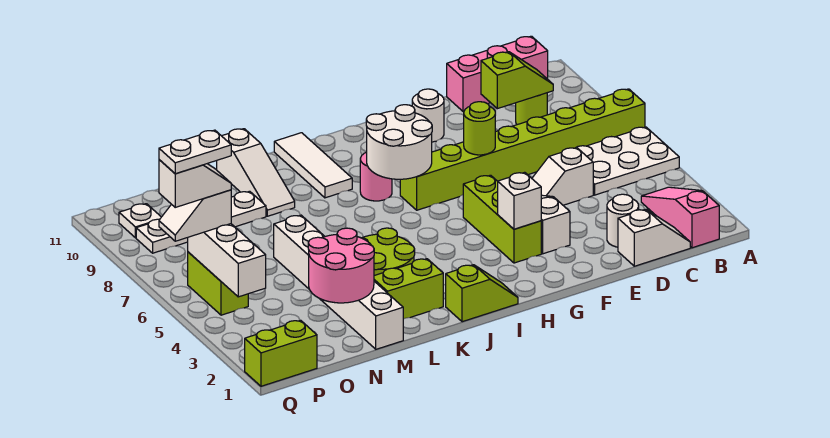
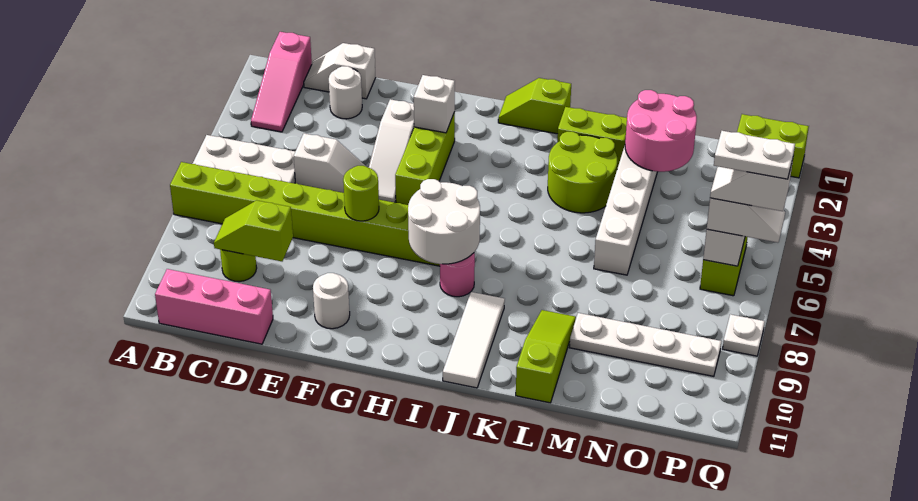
white slope L9:L11 level 1 top 11 -> lime slope L9:L11 level 1 top 11
white plate P10 level 1 -> white plate Q8 level 1

